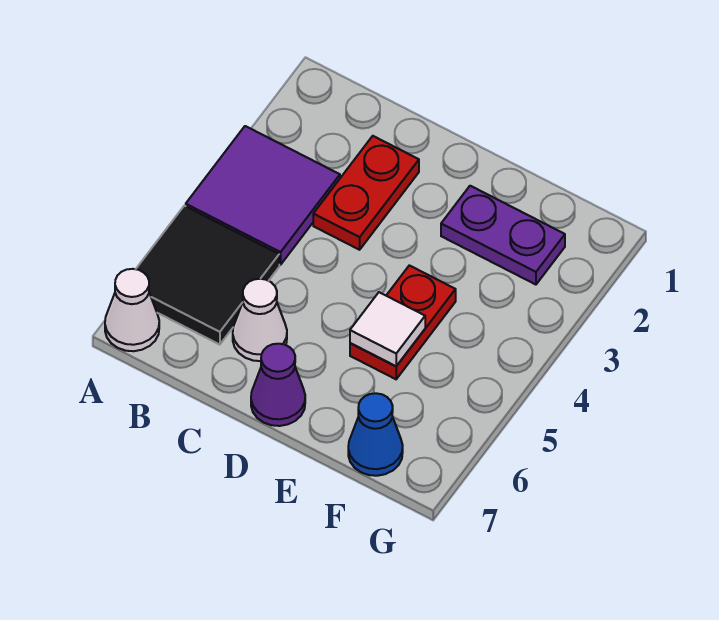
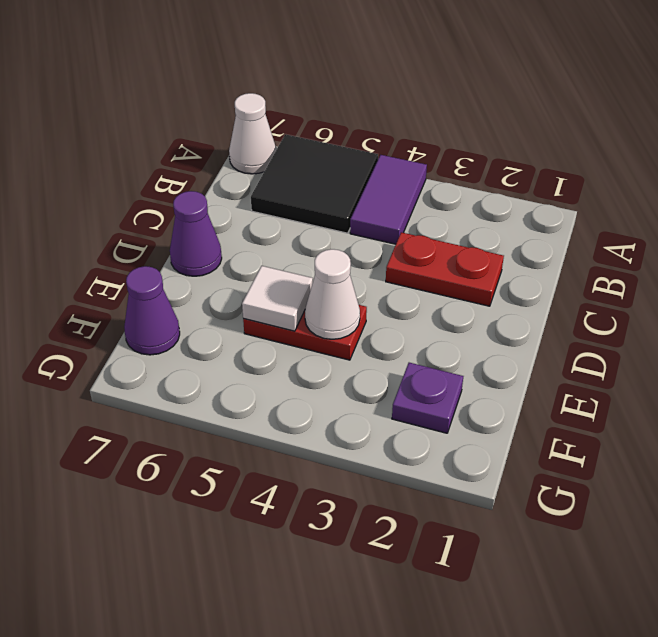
purple tile A3:B4 level 1 -> purple tile A4:B4 level 1
white cone C6 level 1 -> white cone E4 level 2
purple plate E2:F2 level 1 -> purple plate F2 level 1
blue cone F7 level 1 -> purple cone F7 level 1

